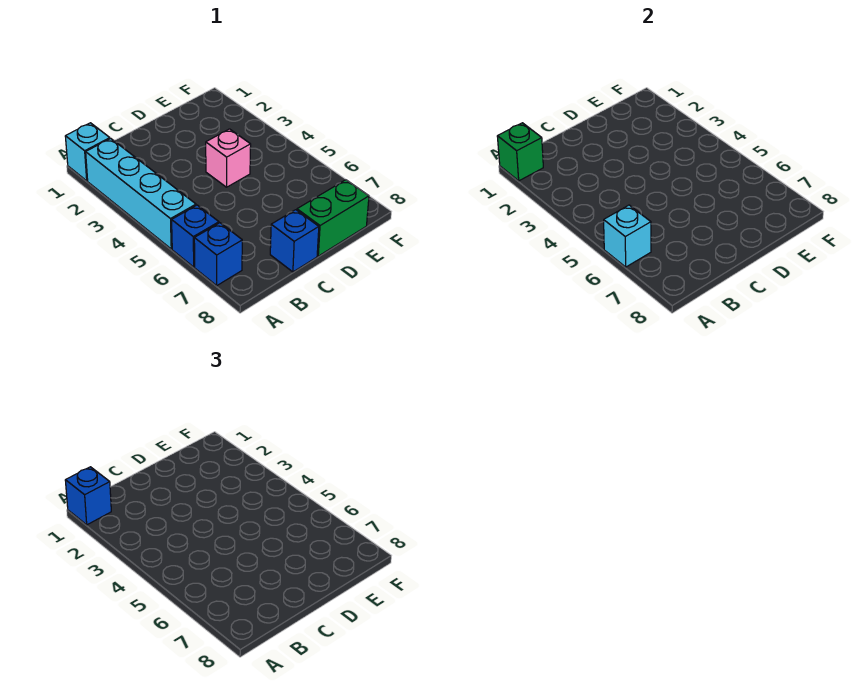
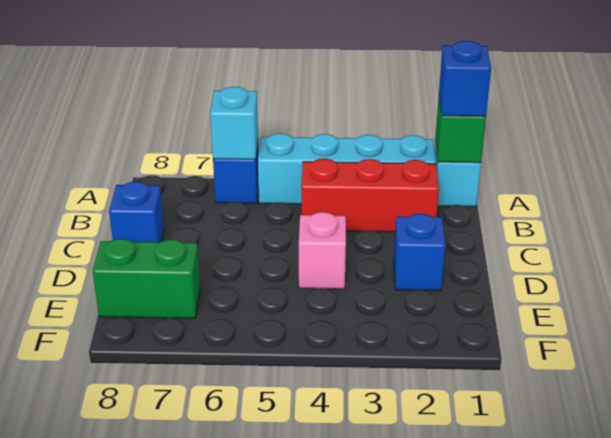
blue brick A7 level 1 -> blue brick D2 level 1
none -> red brick B2:B4 level 1
green brick D8:E8 level 1 -> green brick E7:E8 level 1

